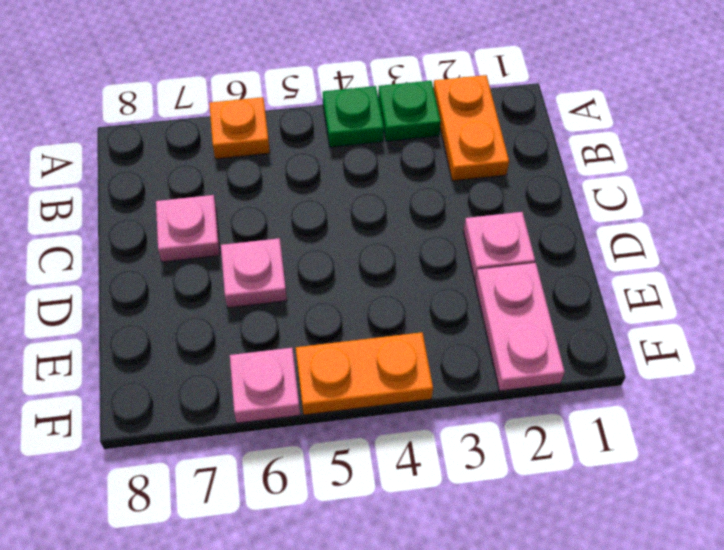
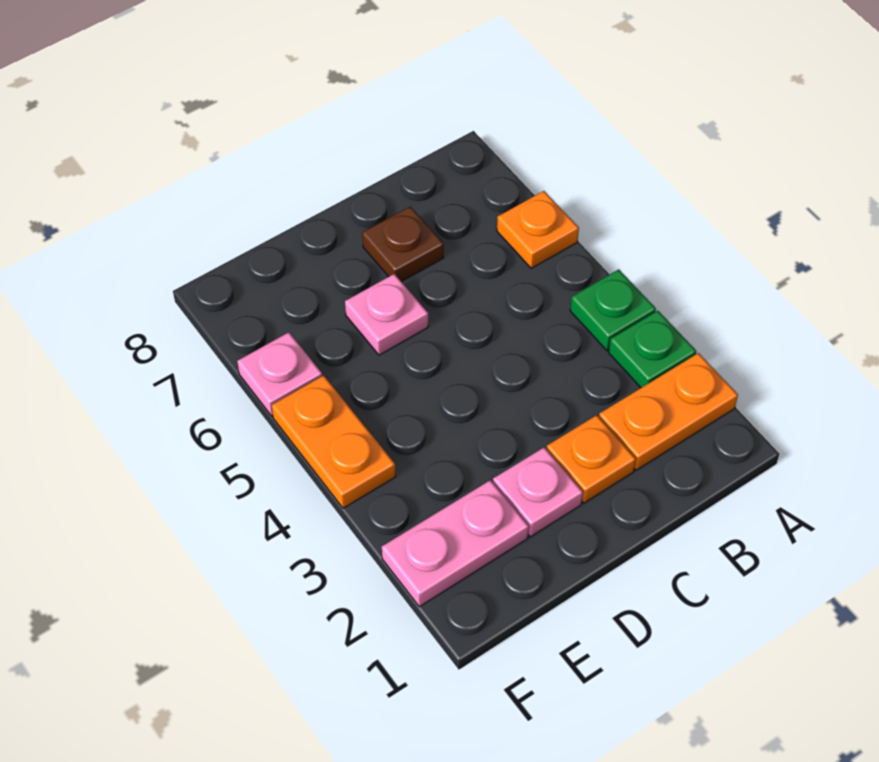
none -> orange plate C2 level 1
pink plate C7 level 1 -> brown plate C7 level 1

